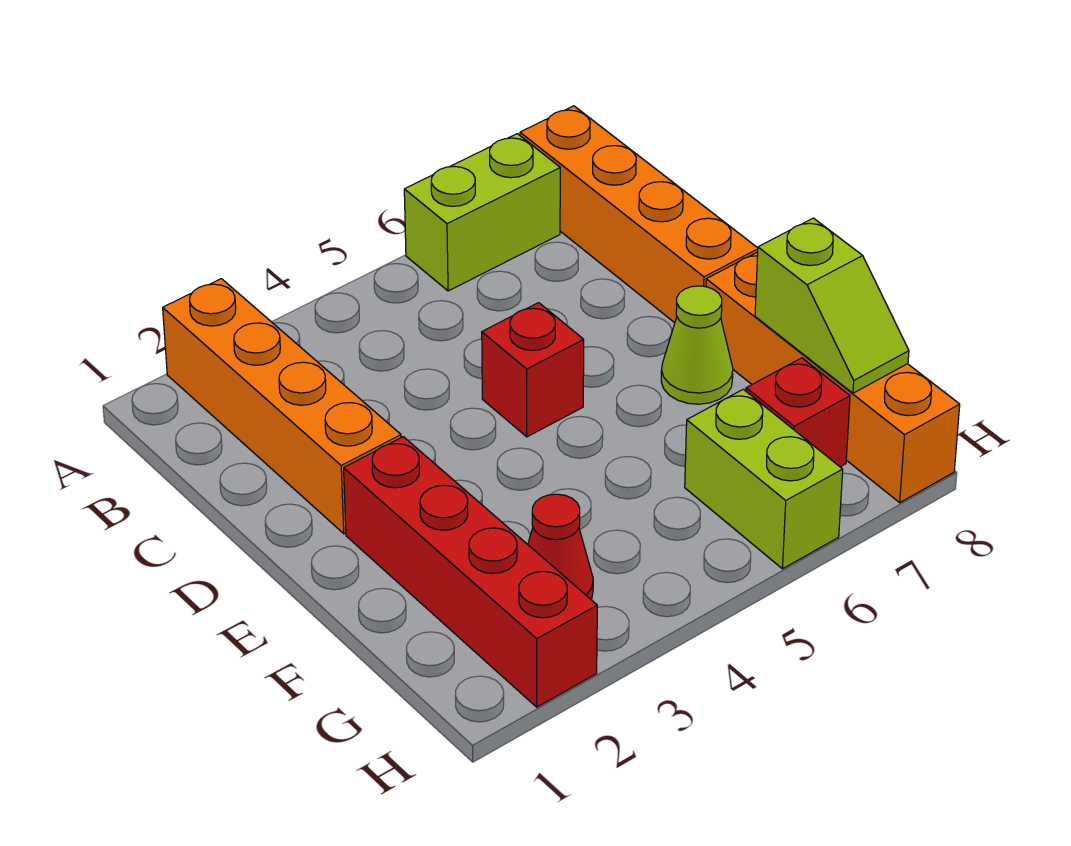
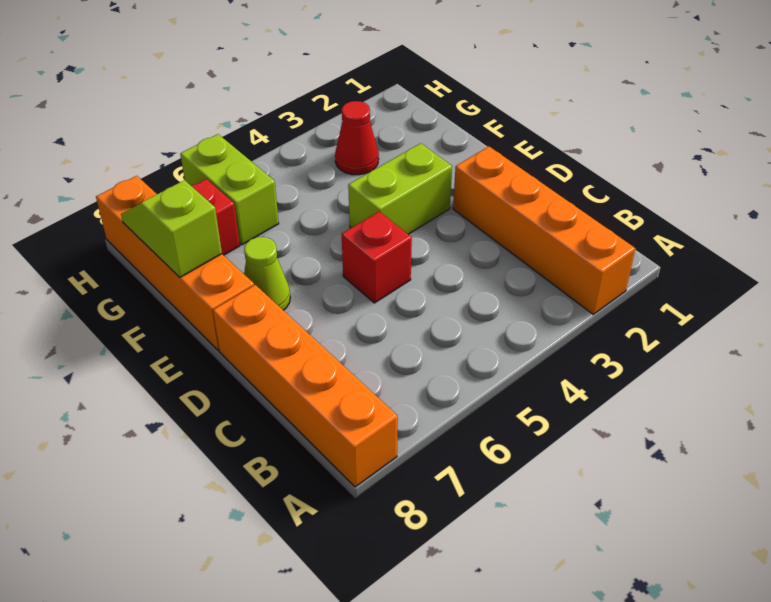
lime brick A6:A7 level 1 -> lime brick E3:E4 level 1
red brick E2:H2 level 1 -> none

